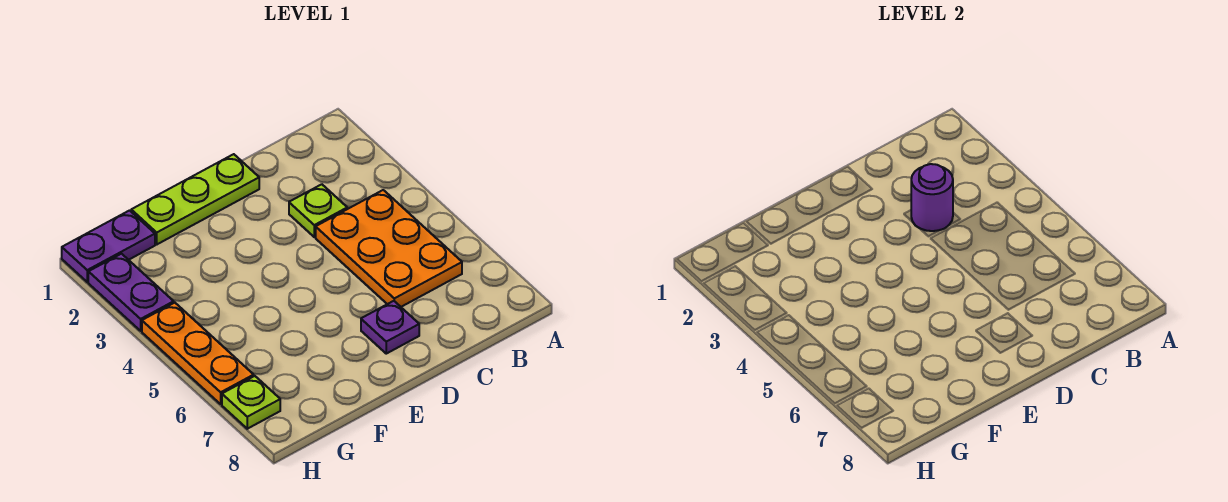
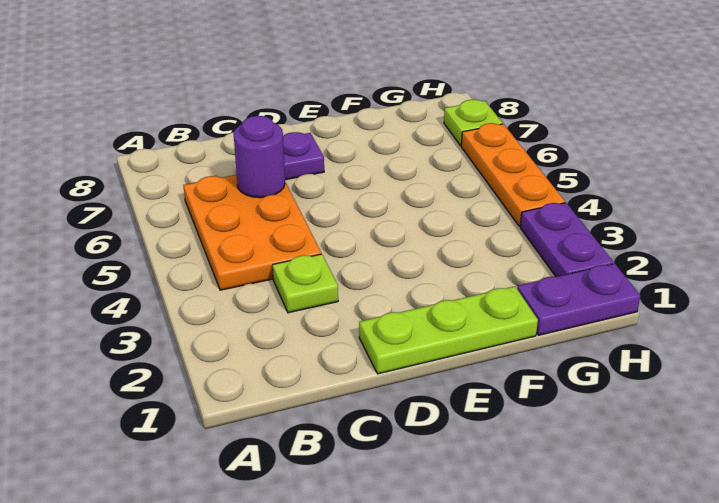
purple round brick C3 level 2 -> purple round brick C6 level 2

